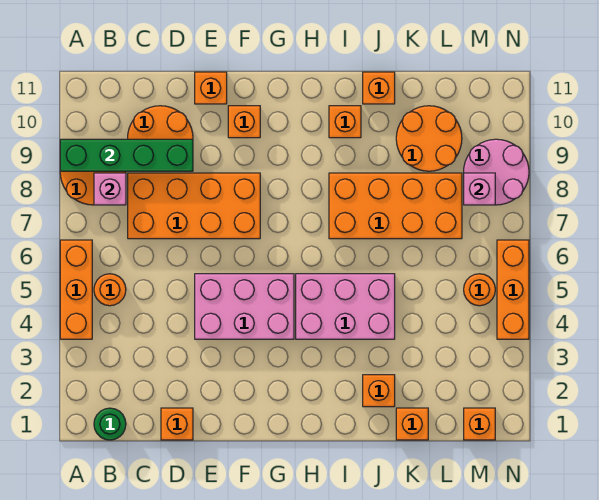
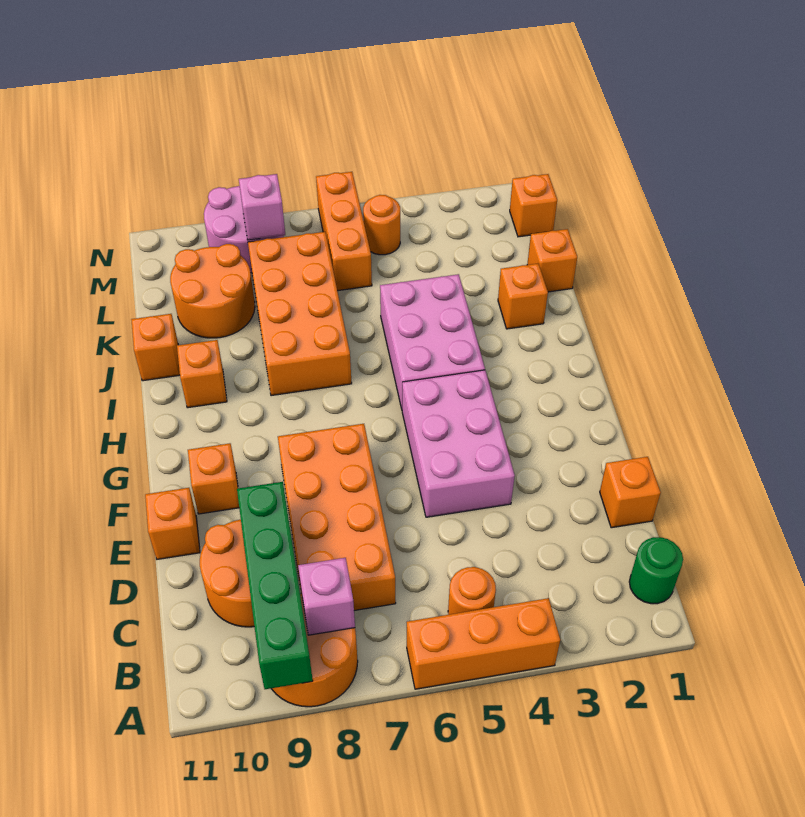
orange brick N4:N6 level 1 -> orange brick L6:N6 level 1

